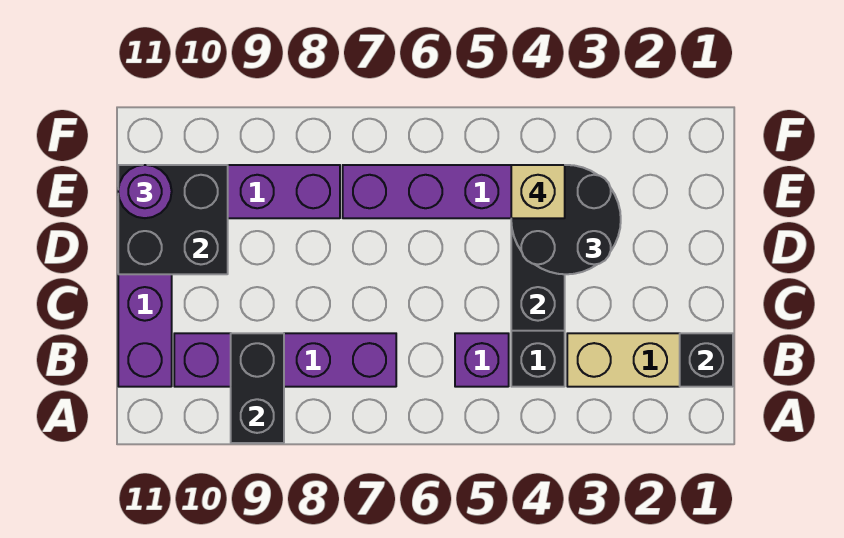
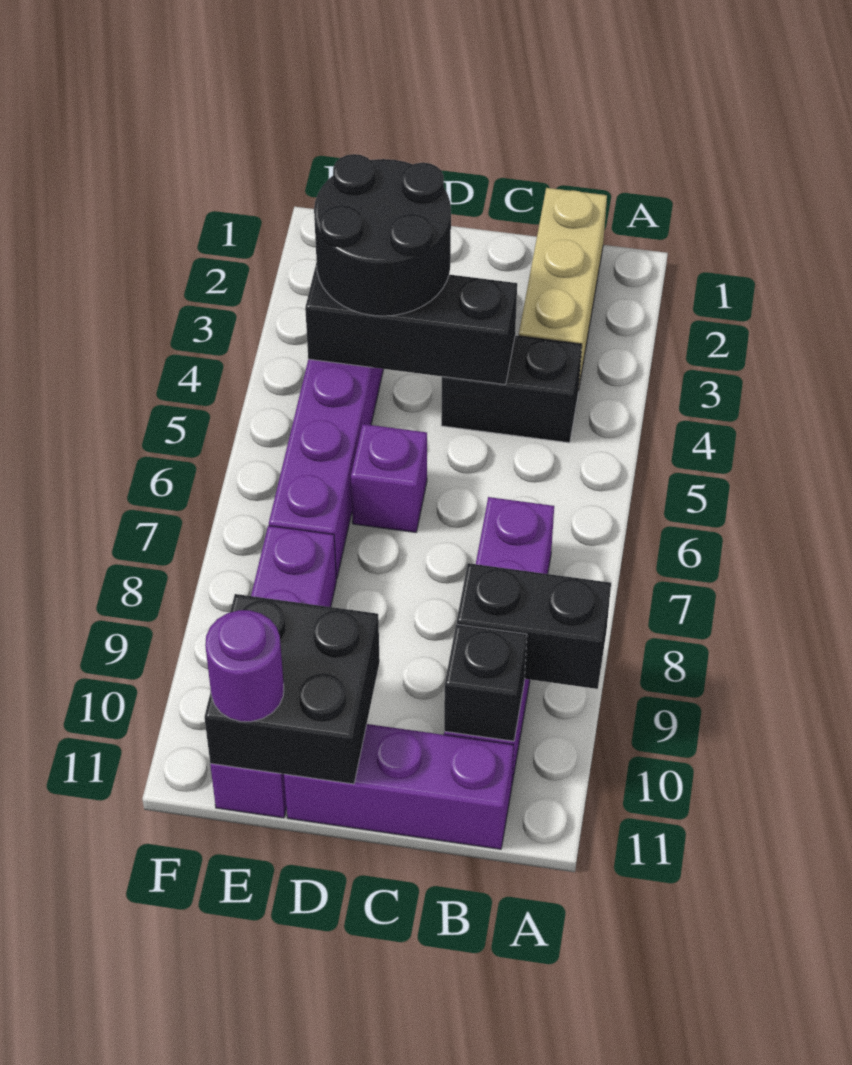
black brick B1 level 2 -> black brick B10 level 2
purple brick B5 level 1 -> purple brick D6 level 1
tan brick E4 level 4 -> none

